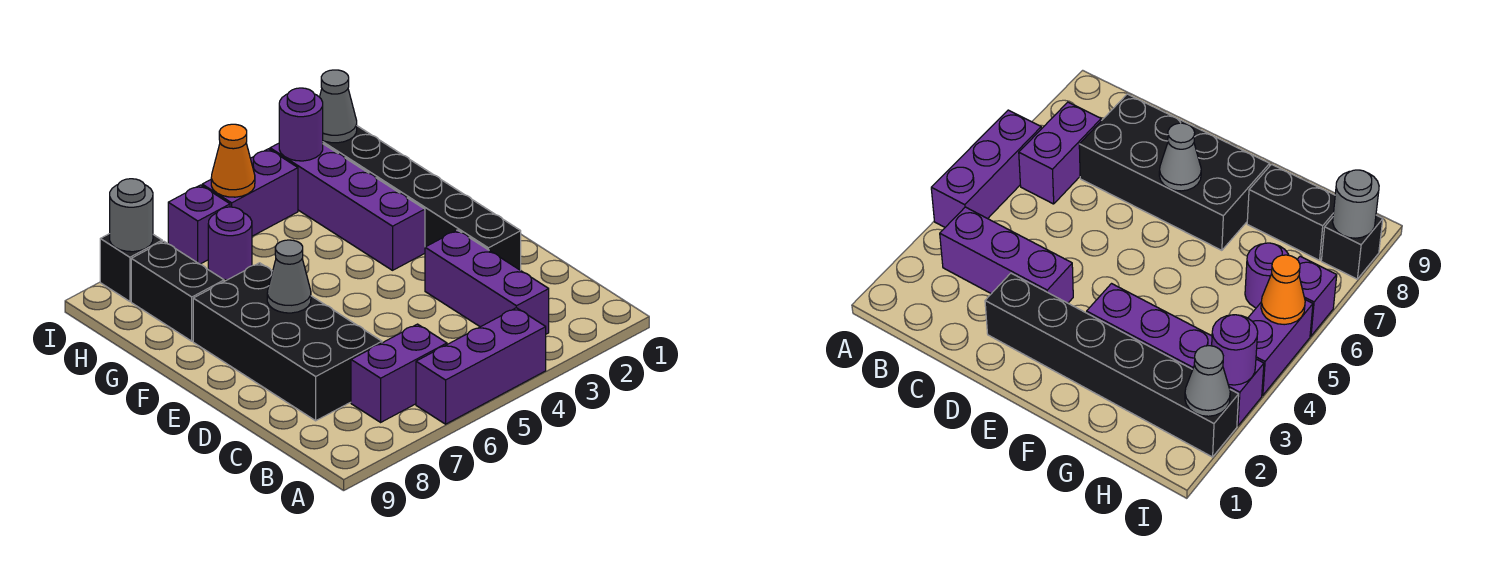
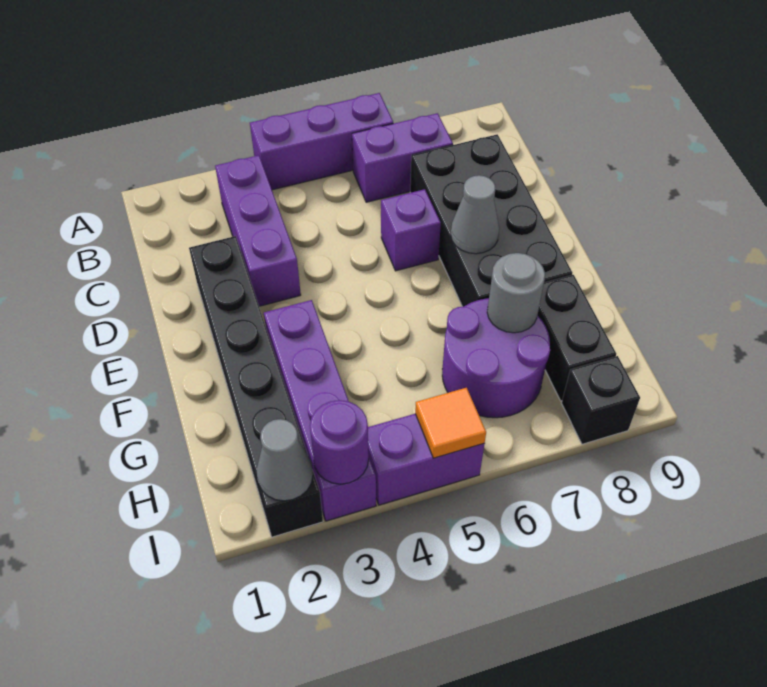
purple round brick H6 level 1 -> purple round brick G6:H7 level 1
orange cone I5 level 2 -> orange tile I5 level 2
purple brick I6 level 1 -> purple brick D6 level 1
grey round brick I8 level 2 -> grey round brick G7 level 2

